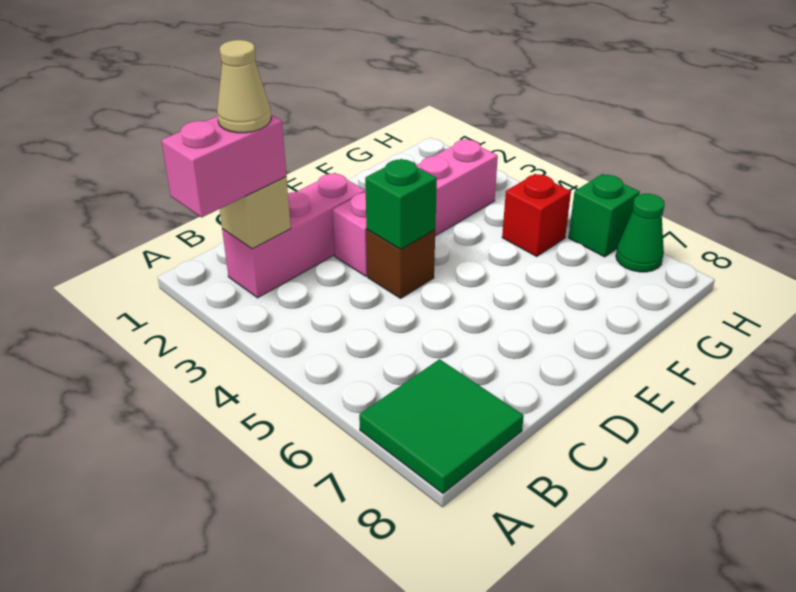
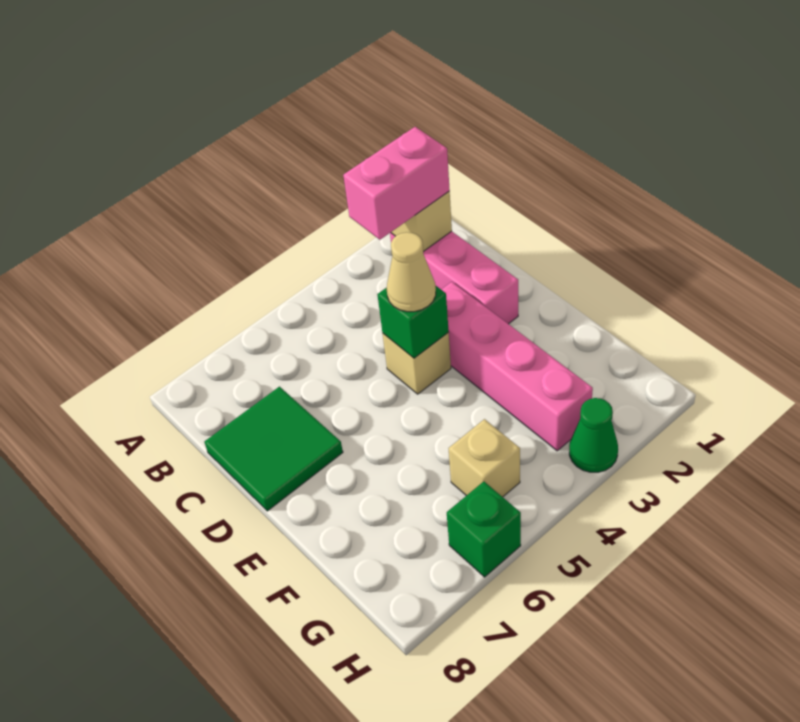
pink brick A2:B2 level 3 -> pink brick B2:B3 level 3
green tile A7:B8 level 1 -> green tile C7:D8 level 1
tan cone B2 level 4 -> tan cone D4 level 3
brown brick D4 level 1 -> tan brick D4 level 1
red brick G5 level 1 -> tan brick G5 level 1
green cone H7 level 1 -> green cone H3 level 1

